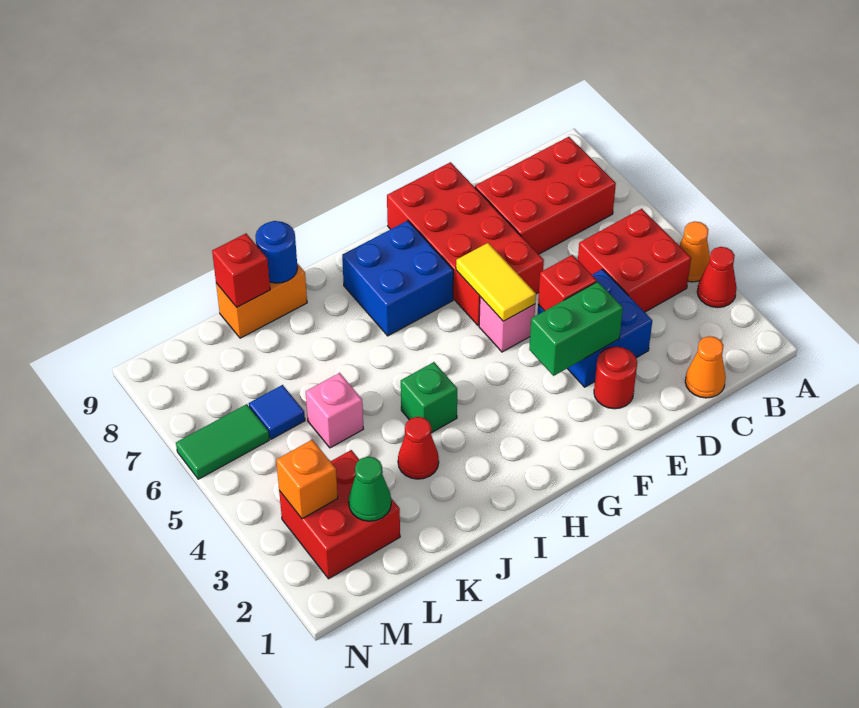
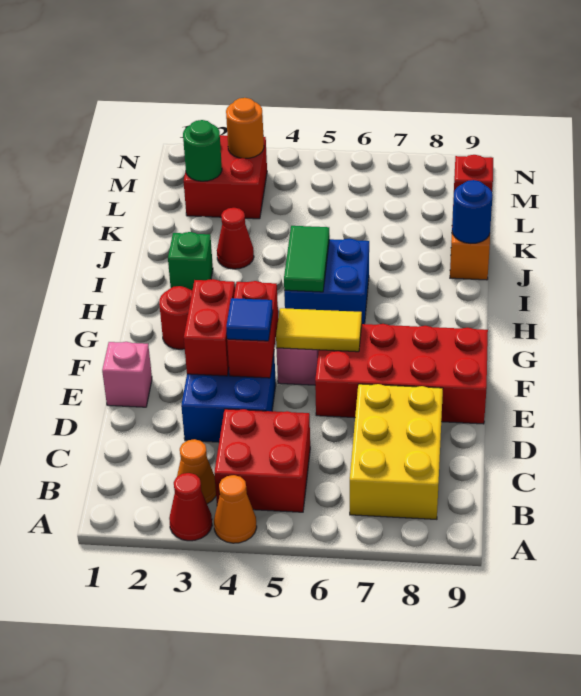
red brick B7:D8 level 1 -> yellow brick B7:D8 level 1
orange cone C1 level 1 -> orange cone B3 level 1
red round brick E2 level 1 -> red round brick G2 level 1
green brick E3:F3 level 2 -> red brick E3:F3 level 2
red brick E4 level 2 -> red brick E4:F4 level 2
blue brick G7:H8 level 1 -> blue brick H5:I6 level 1
green brick I4 level 1 -> green brick I2 level 1
pink brick K5 level 1 -> pink brick E1 level 1
green cone L2 level 2 -> green round brick L2 level 2
blue tile L6 level 1 -> blue tile E4 level 3
orange brick M3 level 2 -> orange round brick M3 level 2
green tile M6:N6 level 1 -> green tile H5:I5 level 2

